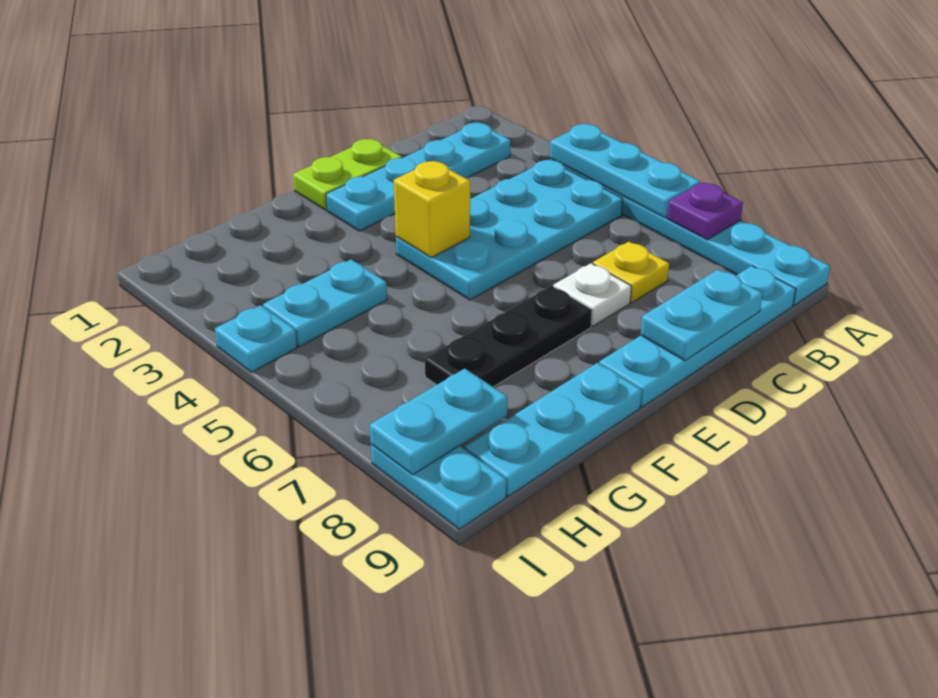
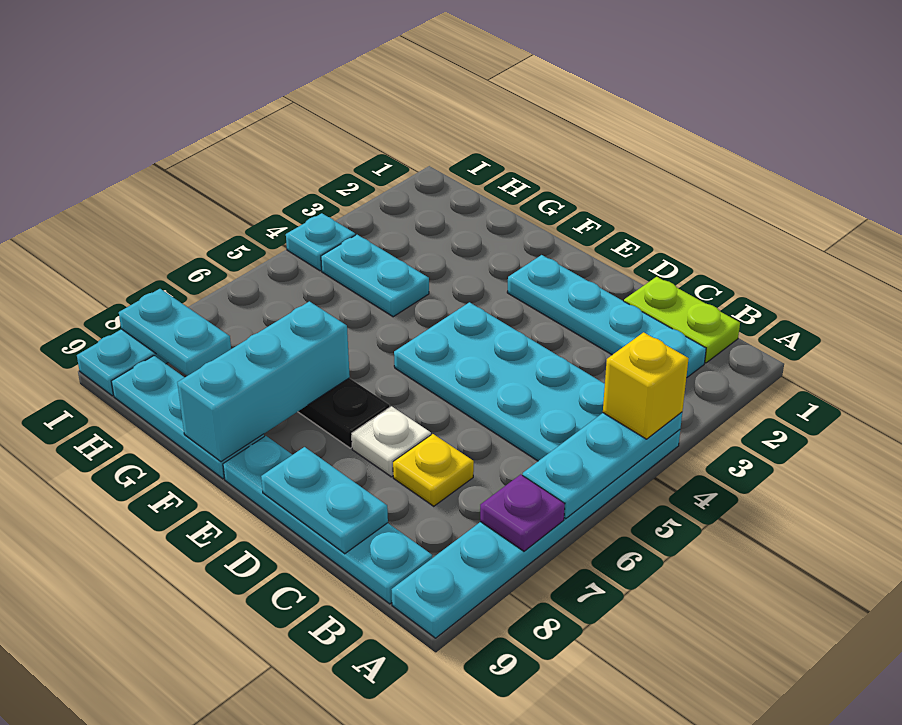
lime plate D1:E1 level 1 -> lime plate B1:C1 level 1
yellow brick E4 level 2 -> yellow brick A4 level 3
none -> cyan brick F7:F9 level 2

